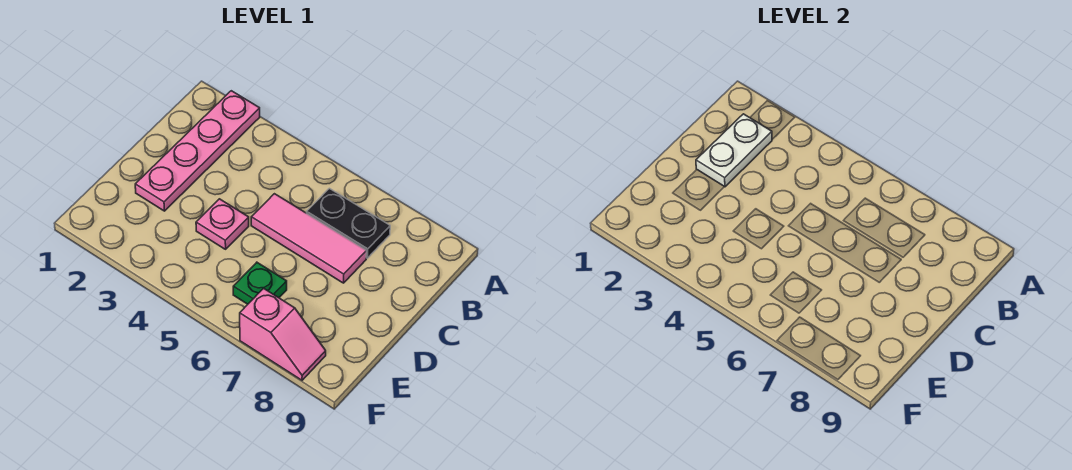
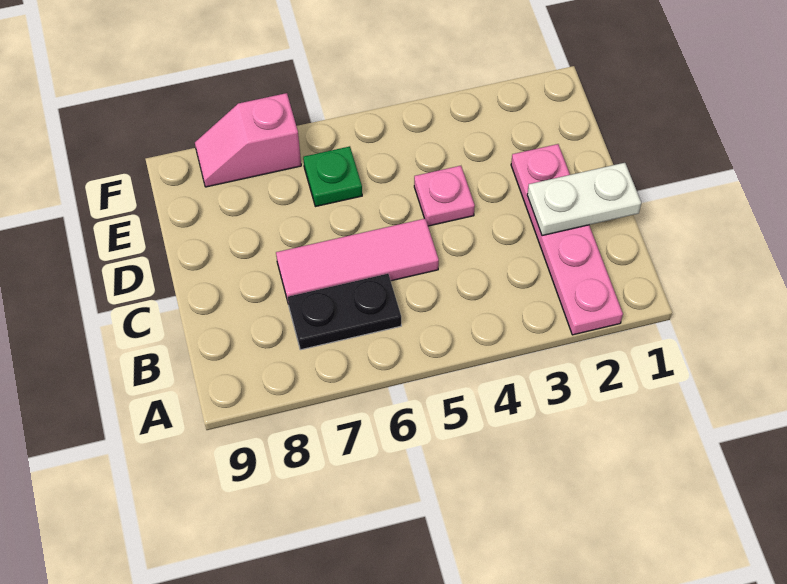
white plate B2:C2 level 2 -> white plate C1:C2 level 2

